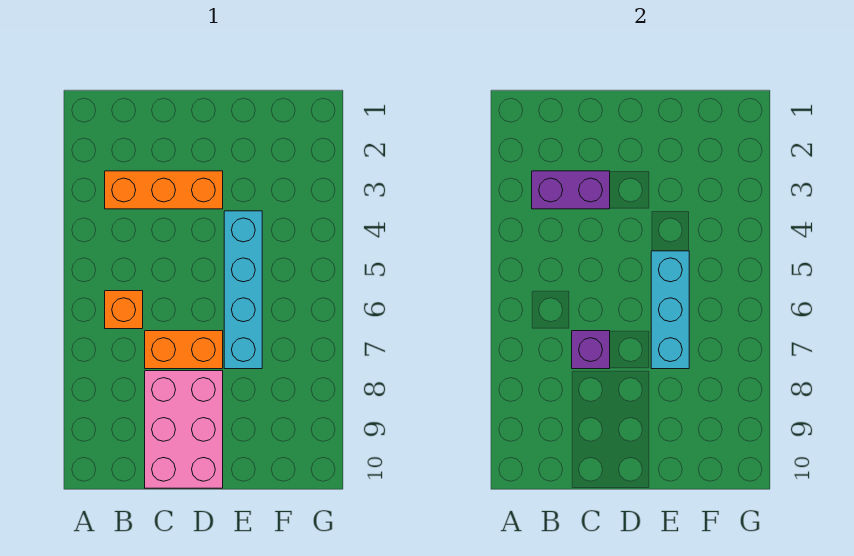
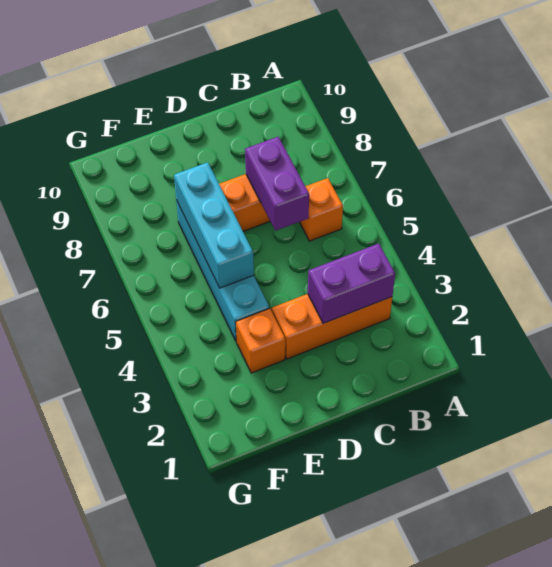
purple brick C7 level 2 -> purple brick C6:C7 level 2
pink brick C8:D10 level 1 -> none
none -> orange brick E3 level 1

